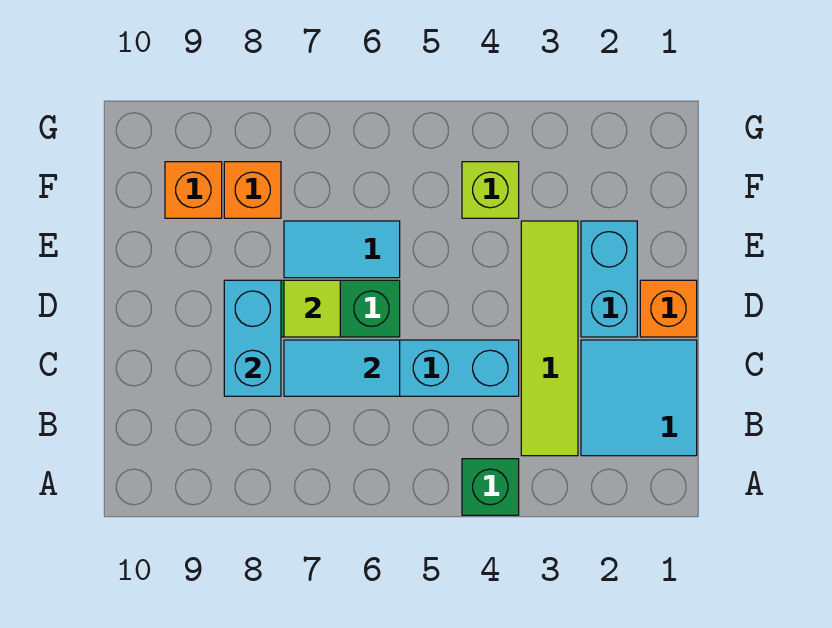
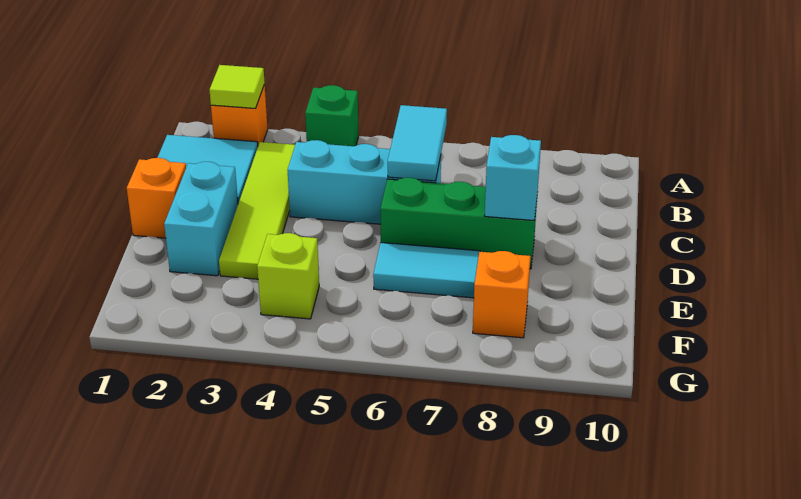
cyan tile C6:C7 level 2 -> cyan tile B6:C6 level 2
cyan brick C8:D8 level 2 -> cyan brick D8 level 2
lime tile D7 level 2 -> lime tile A2 level 2
orange brick F9 level 1 -> orange brick A2 level 1

